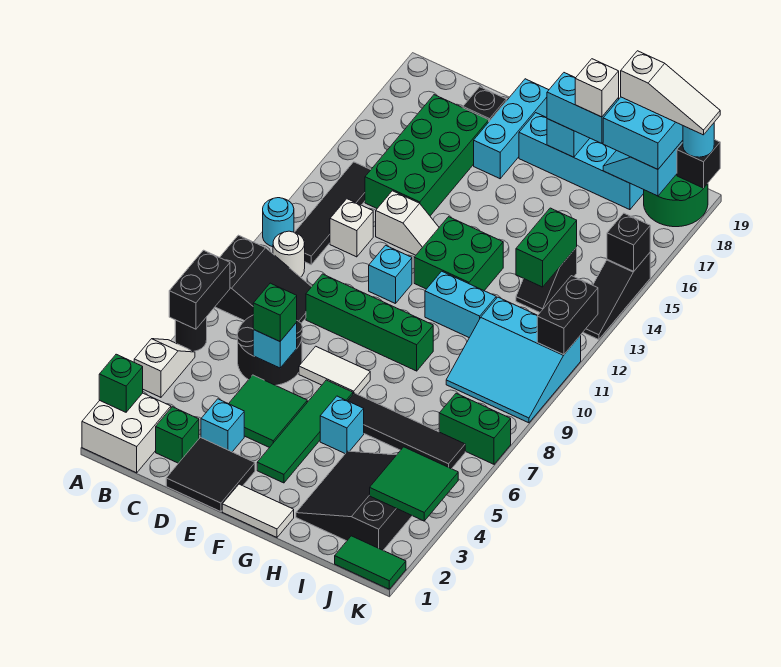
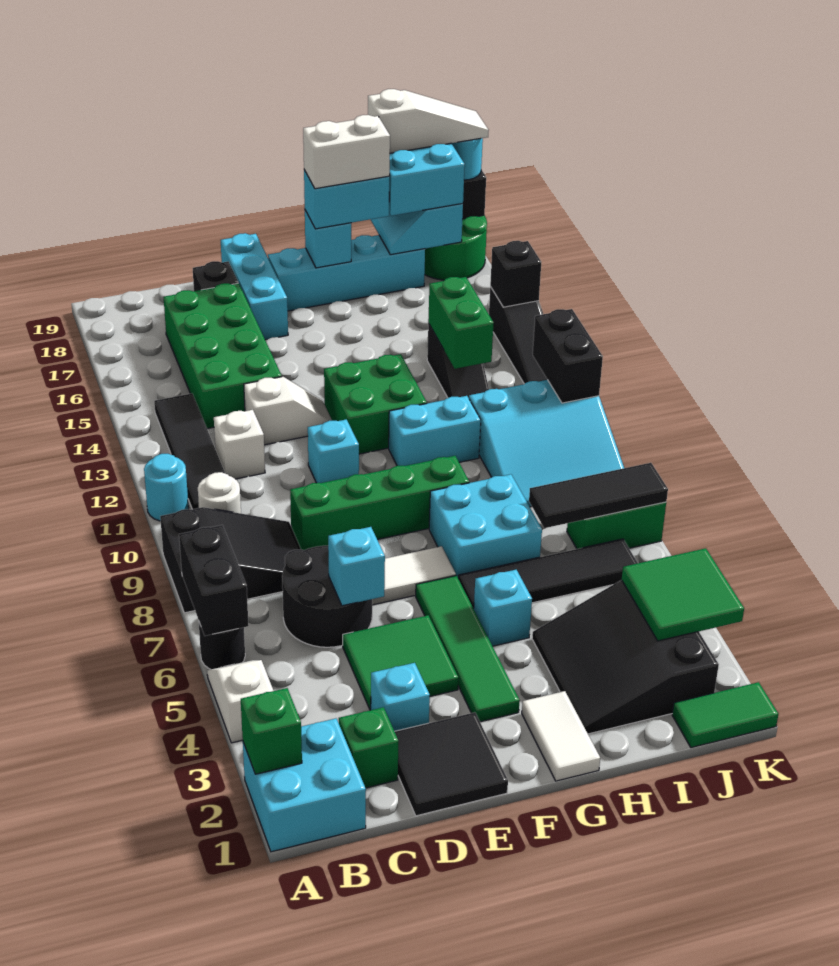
white brick A1:B2 level 1 -> cyan brick A1:B2 level 1
green brick D6 level 3 -> none
white tile F1:G1 level 1 -> white tile G1:G2 level 1
none -> cyan brick G7:H8 level 1
white brick H18 level 4 -> white brick G18:H18 level 4
none -> black tile I7:K7 level 2

